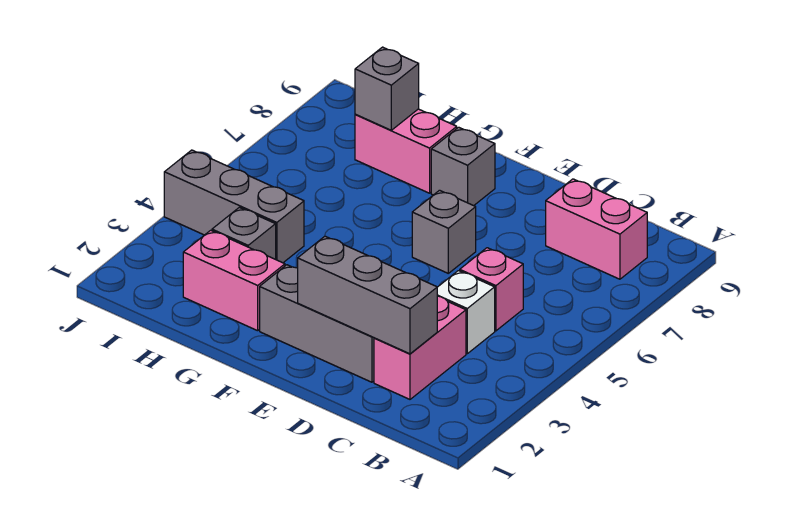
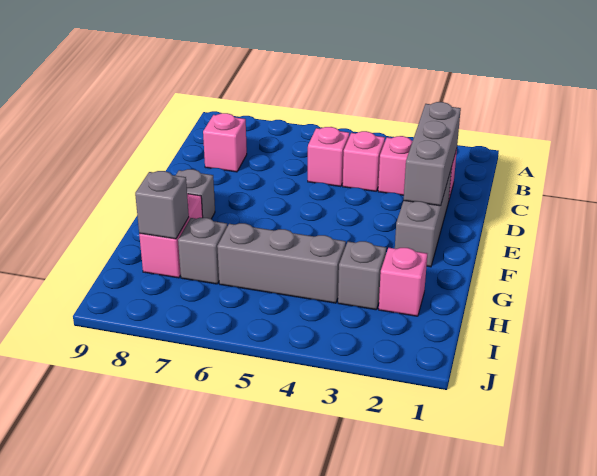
pink brick B8:C8 level 1 -> pink brick C8 level 1
white brick C4 level 1 -> pink brick C4 level 1
grey brick E6 level 1 -> grey brick H7 level 1
pink brick G2:H2 level 1 -> pink brick H2 level 1
grey brick H4:J4 level 1 -> grey brick H4:H6 level 1

